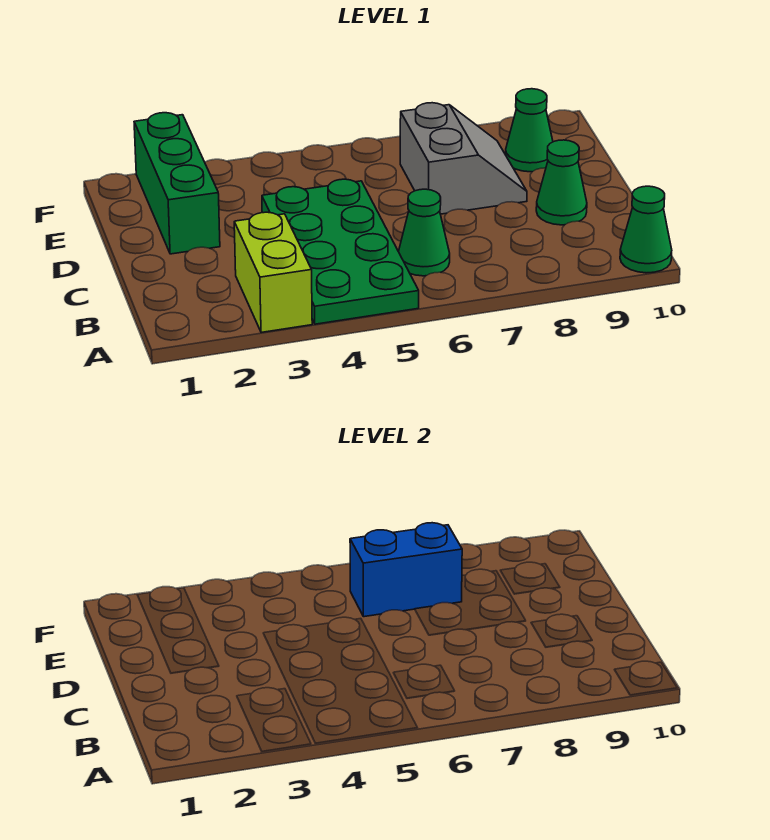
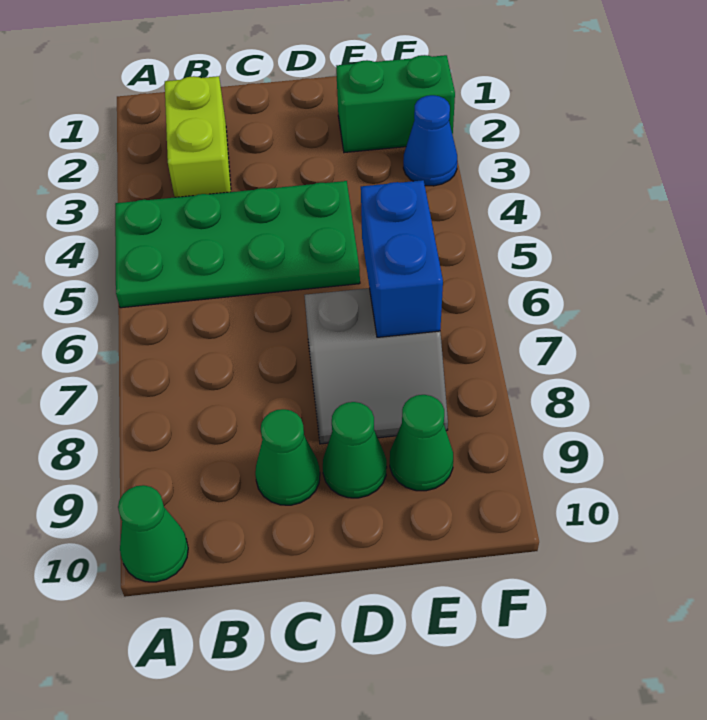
lime brick A3:B3 level 1 -> lime brick B2:B3 level 1
green cone B6 level 1 -> green cone D9 level 1
green brick D2:F2 level 1 -> green brick E2:F2 level 1
none -> blue cone F3 level 1

